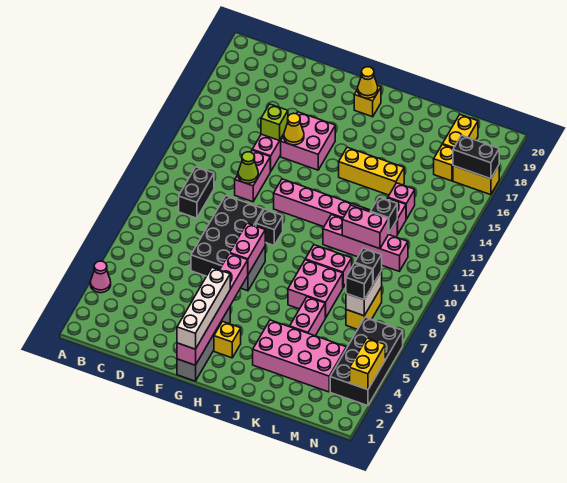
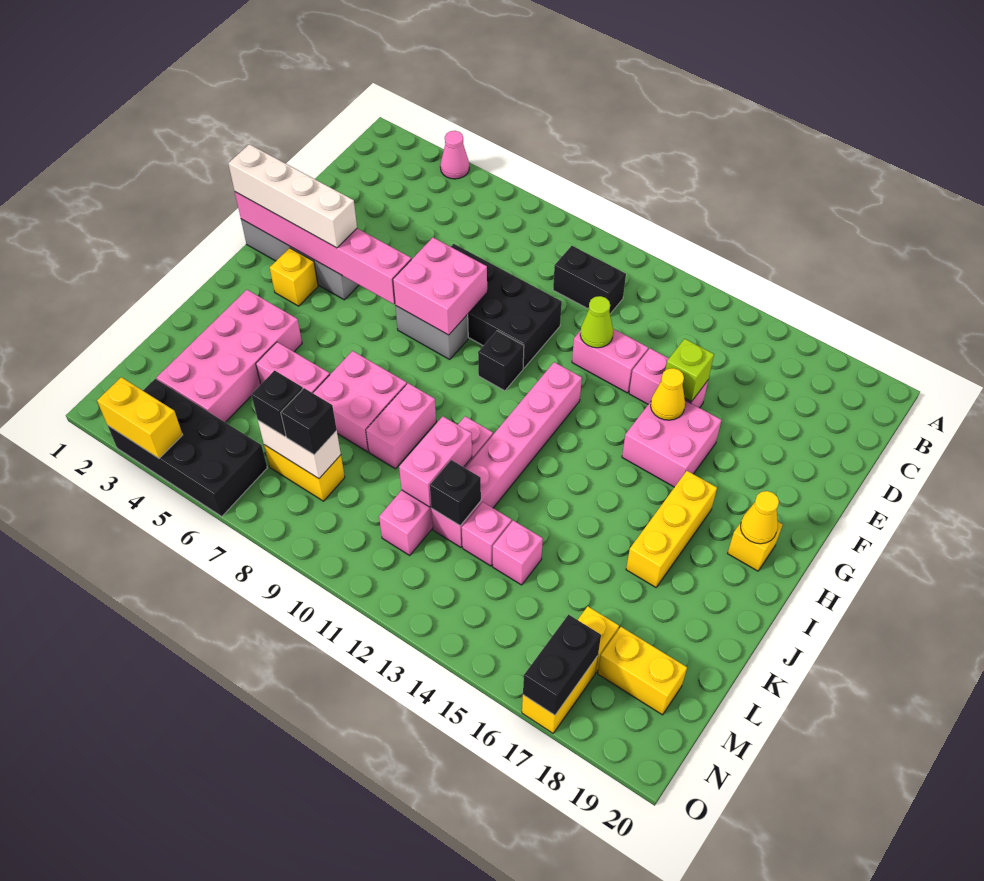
pink brick G7:G8 level 2 -> pink brick F7:G8 level 2
yellow brick I15:K15 level 1 -> yellow brick H17:J17 level 1

